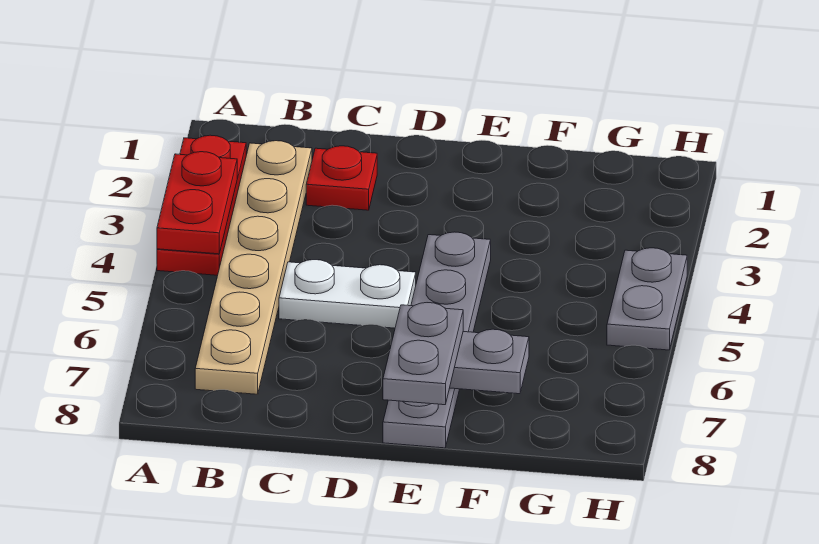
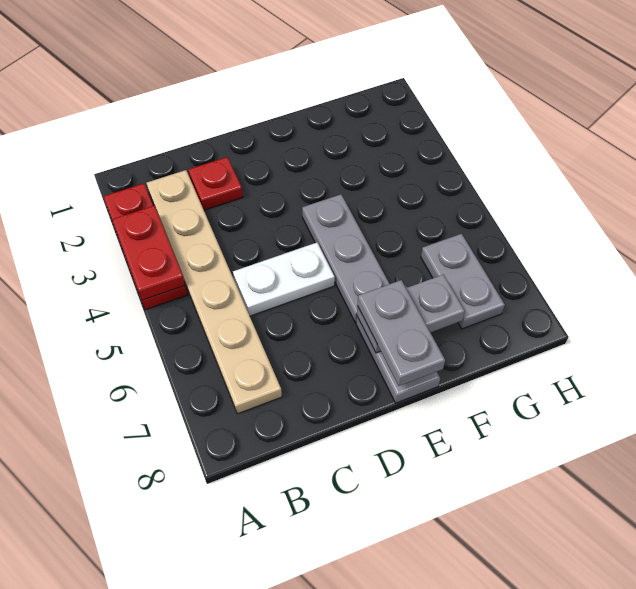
grey plate H4:H5 level 1 -> grey plate G6:G7 level 1

